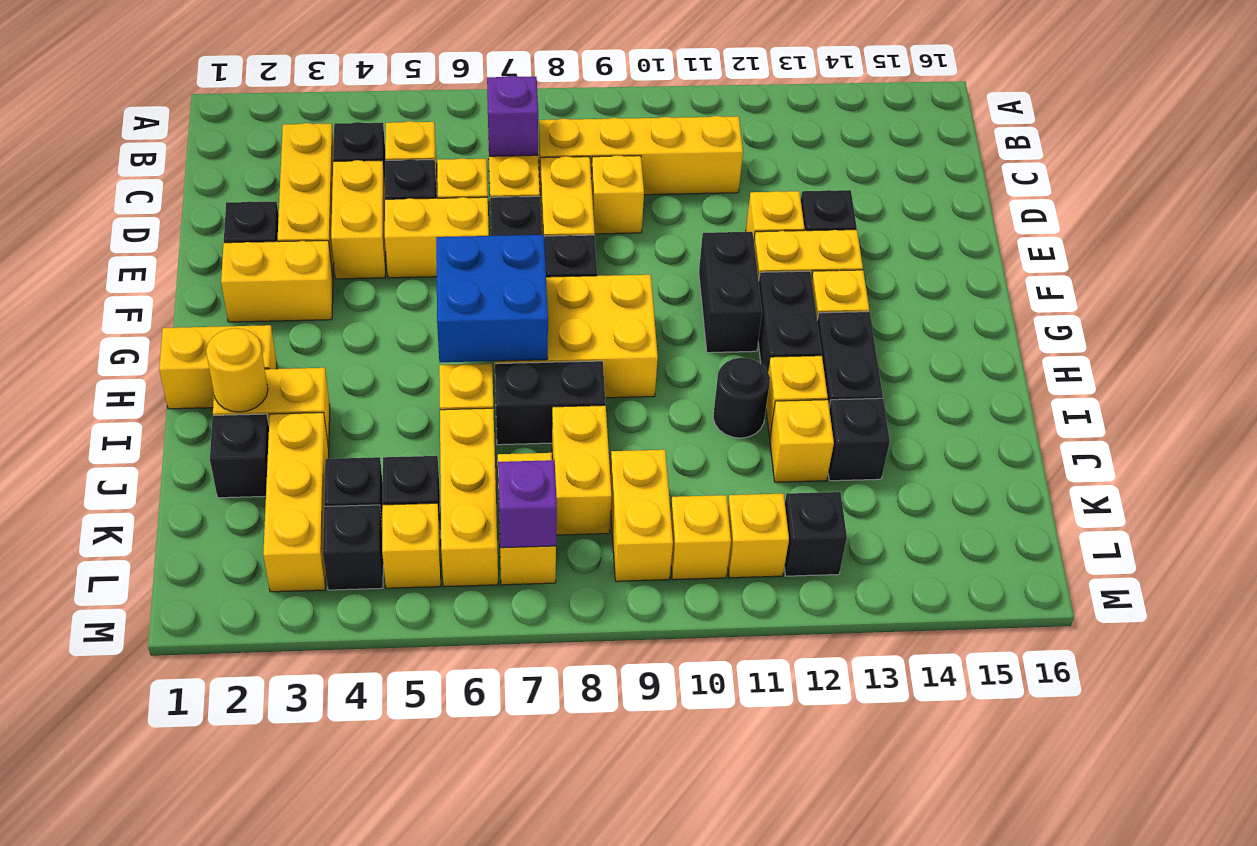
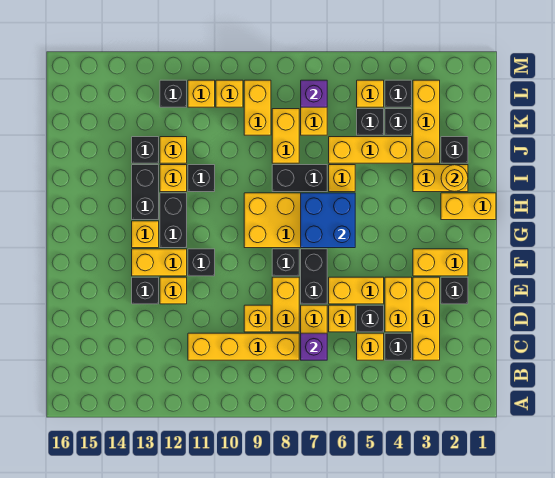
black brick F11:G11 level 1 -> black brick F11 level 1
black round brick I11 level 1 -> black brick I11 level 1
yellow brick J6:L6 level 1 -> yellow brick J4:J6 level 1

